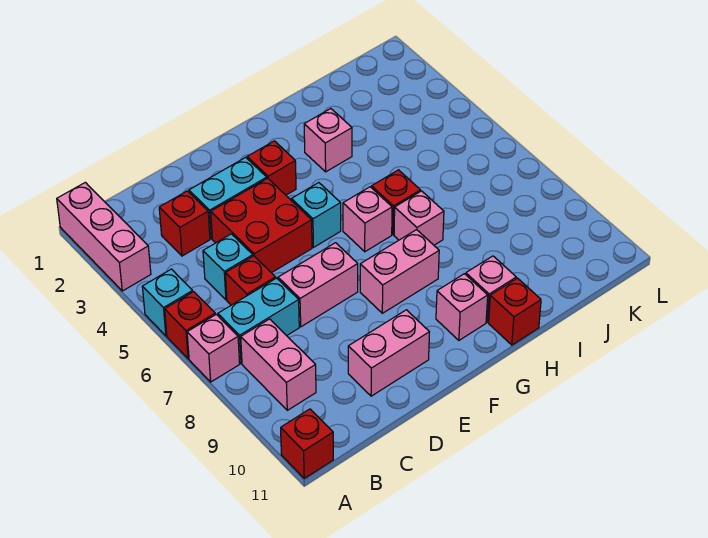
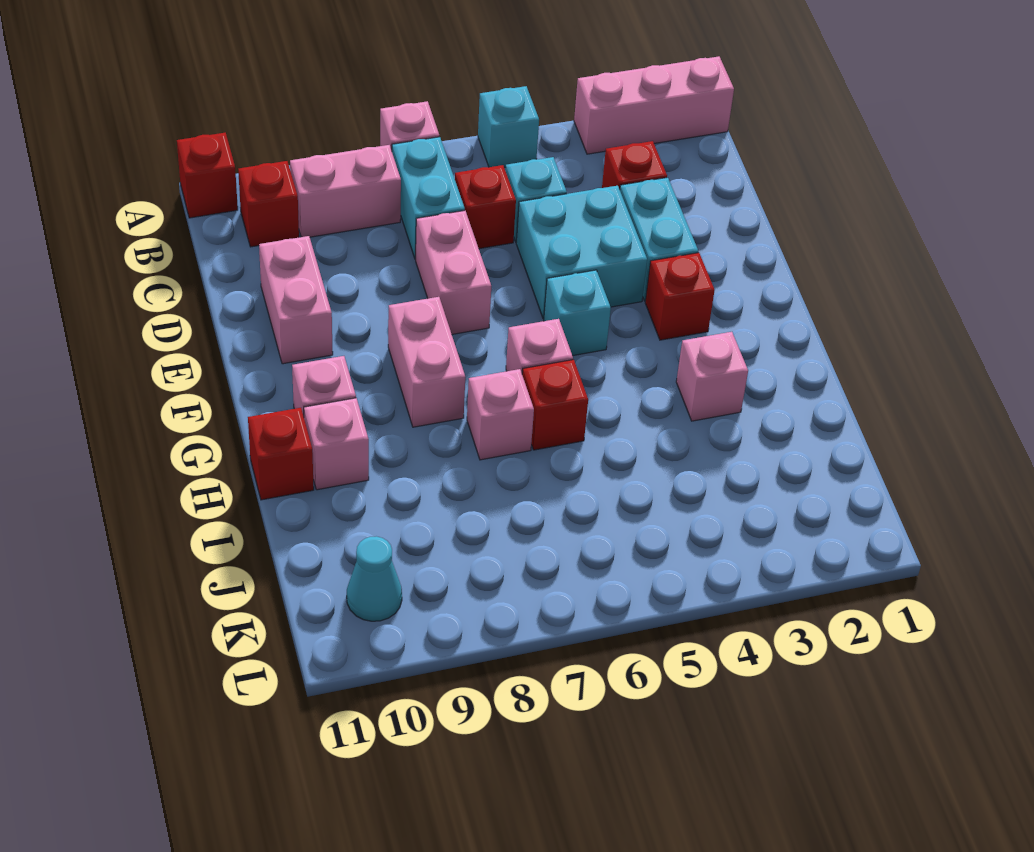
red brick A6 level 1 -> red brick B10 level 1
red brick D4:E5 level 1 -> cyan brick D4:E5 level 1
none -> cyan cone K10 level 1

